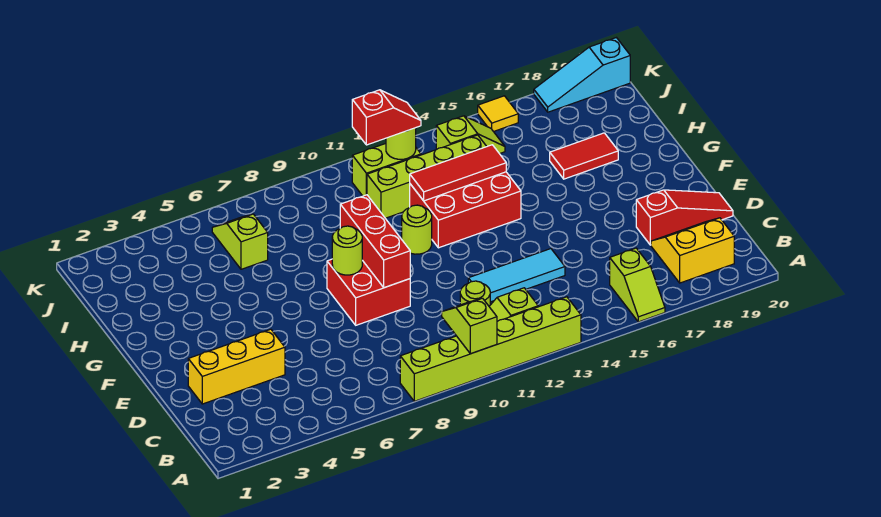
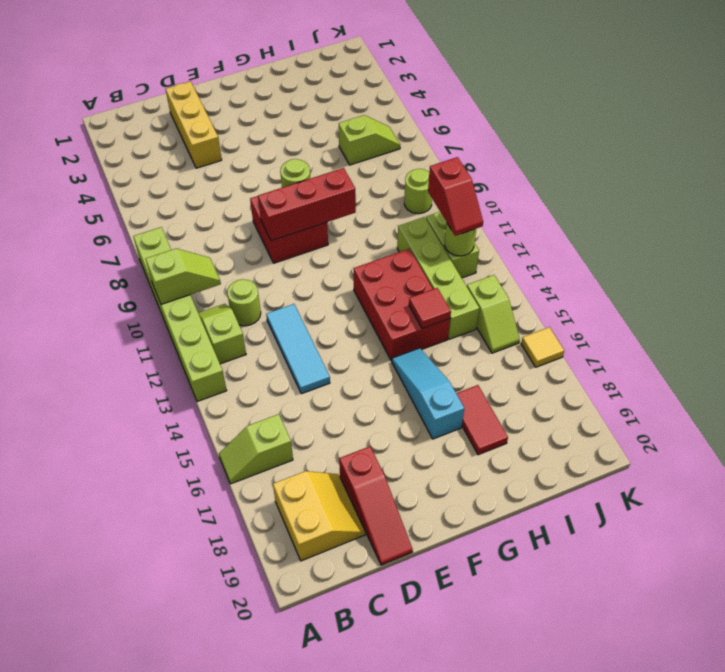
lime round brick G11 level 1 -> lime round brick J9 level 1
red tile H12:H14 level 2 -> red tile H14 level 2
cyan slope K18:K20 level 1 top 20 -> cyan slope G15:G17 level 1 top 17

